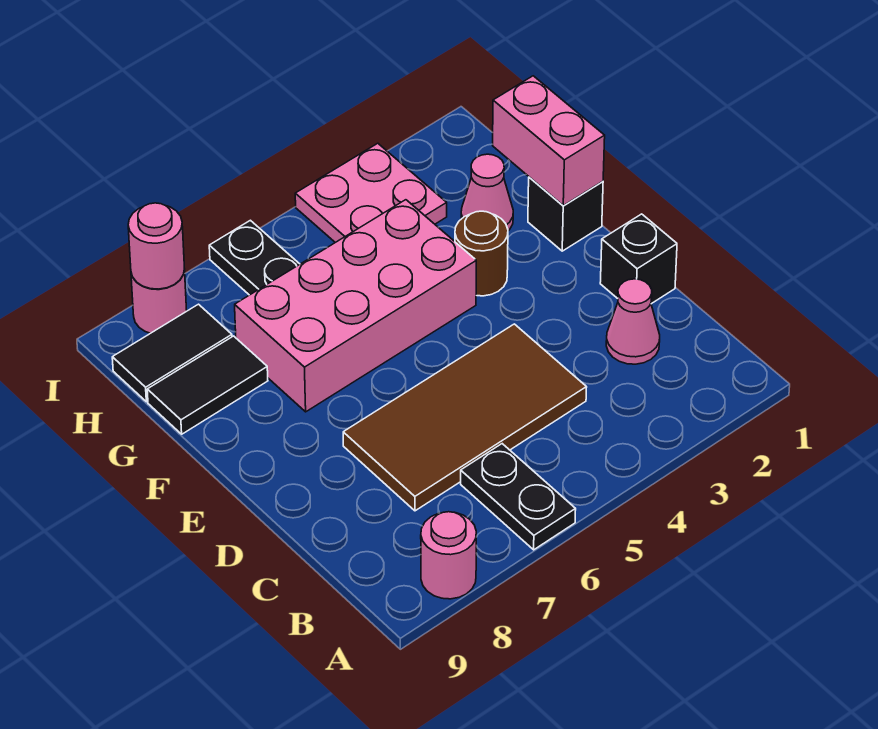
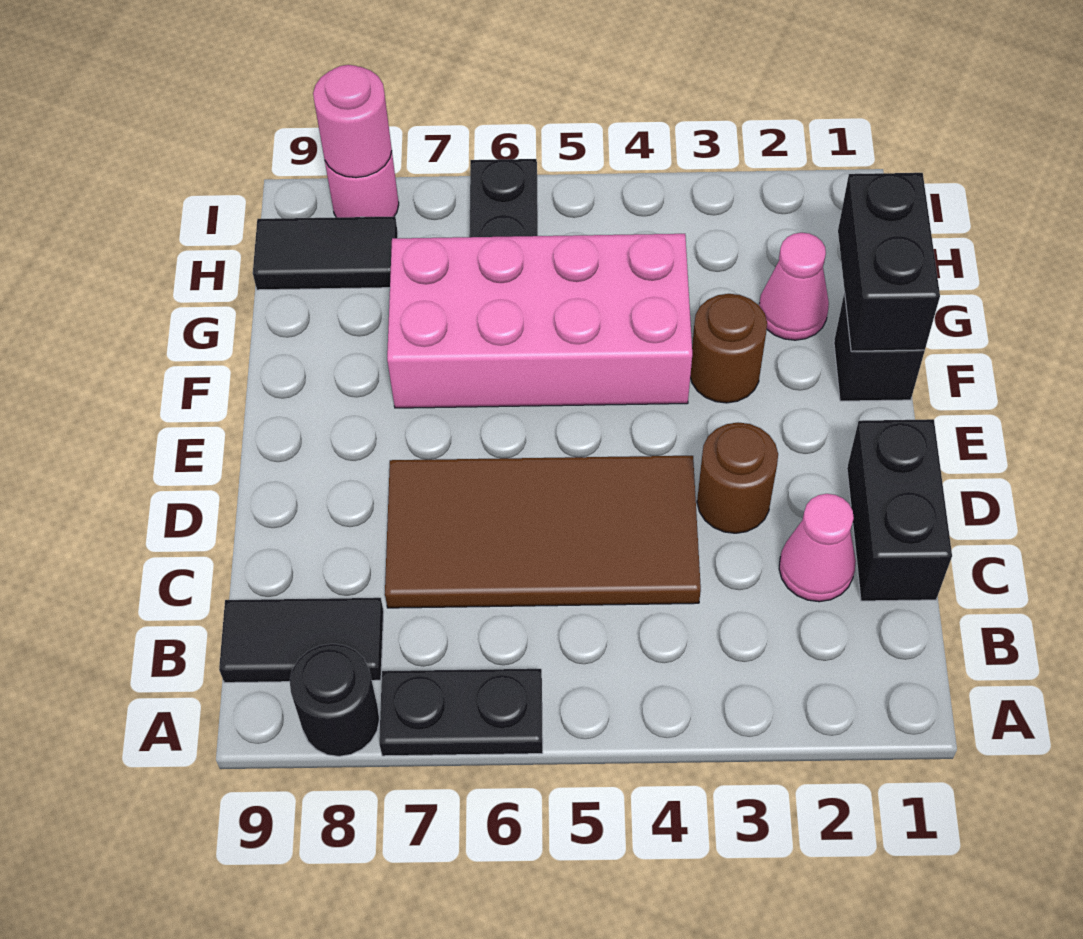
black plate A6:B6 level 1 -> black plate A6:A7 level 1
pink round brick A8 level 1 -> black round brick A8 level 1
black brick D1 level 1 -> black brick C1:D1 level 1
none -> brown round brick D3 level 1
pink brick F1:G1 level 2 -> black brick F1:G1 level 2
black tile G8:G9 level 1 -> black tile B8:B9 level 1
pink plate H3:I4 level 1 -> none

